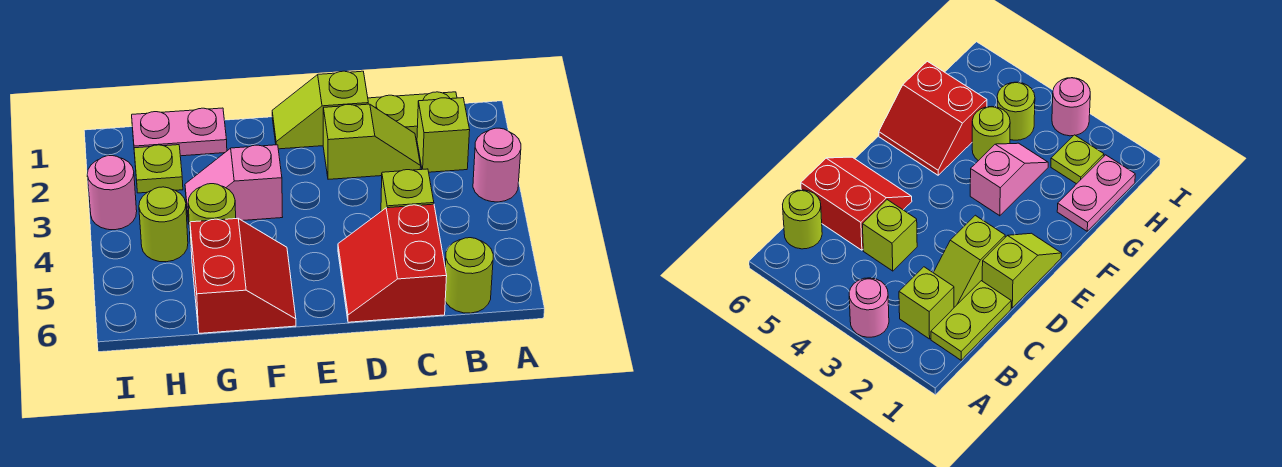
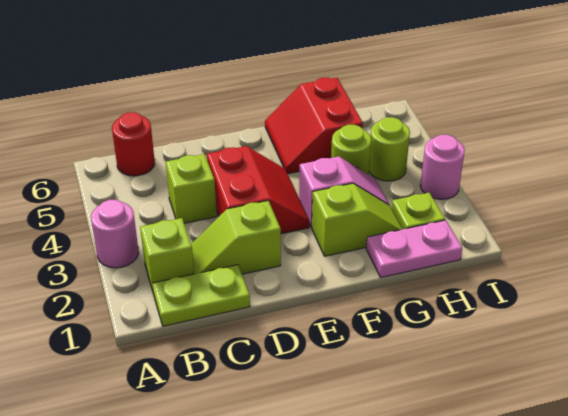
lime round brick B6 level 1 -> red round brick B6 level 1
red slope C5:D6 level 1 top C -> red slope D3:E4 level 1 top D
lime slope D1:E1 level 1 top D -> lime slope F2:G2 level 1 top F

